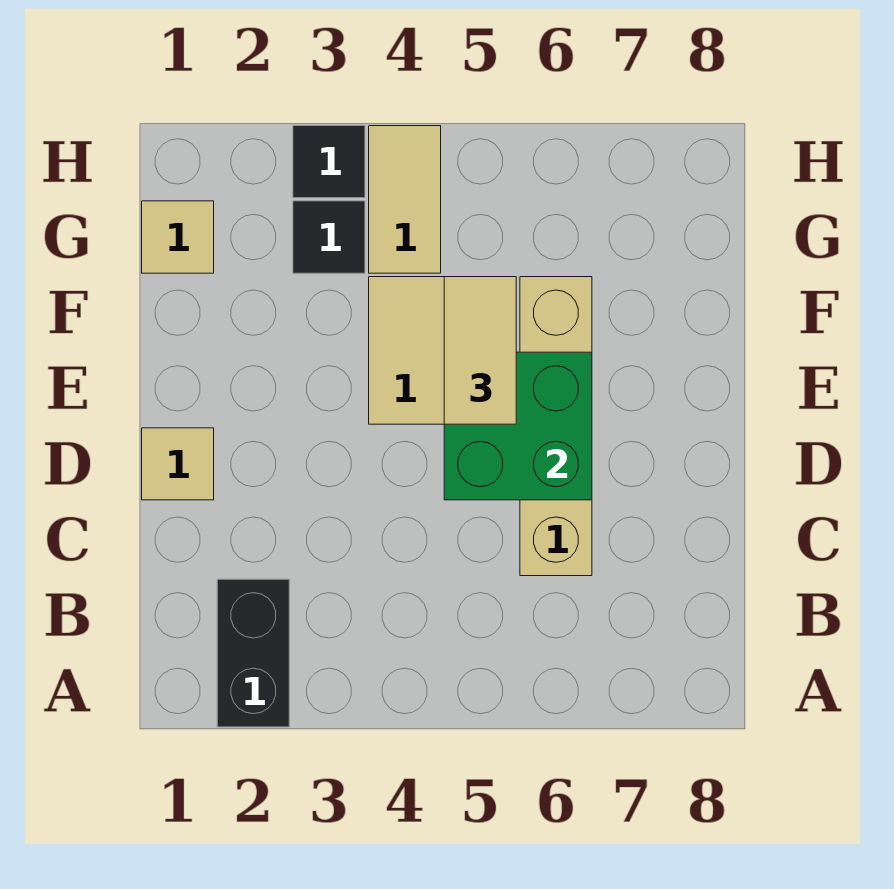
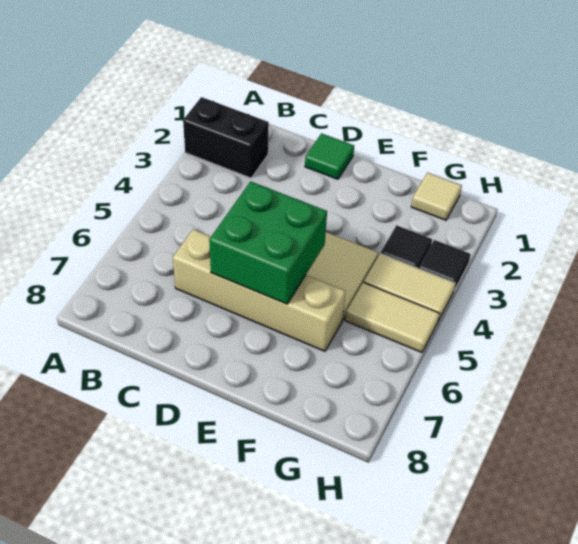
tan tile D1 level 1 -> green tile D1 level 1
tan tile E5:F5 level 3 -> tan tile G5:H5 level 1

